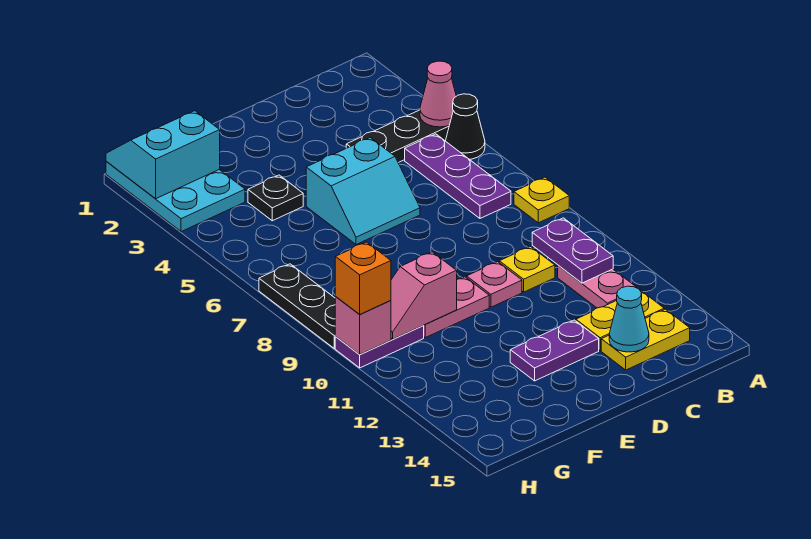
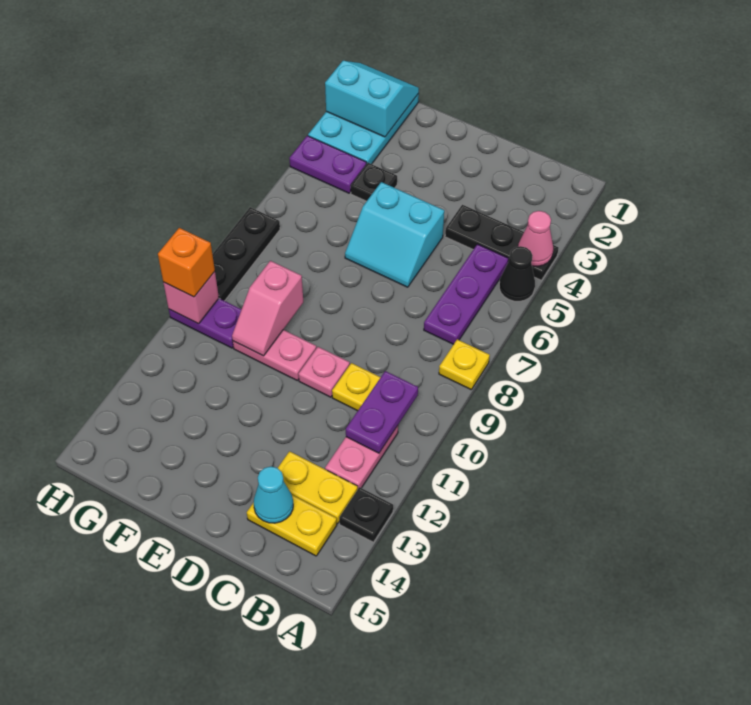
none -> black plate A13 level 1
purple plate D13:E13 level 1 -> purple plate G4:H4 level 1
pink slope F10:G10 level 2 top F -> pink slope F9:F10 level 2 top 9

